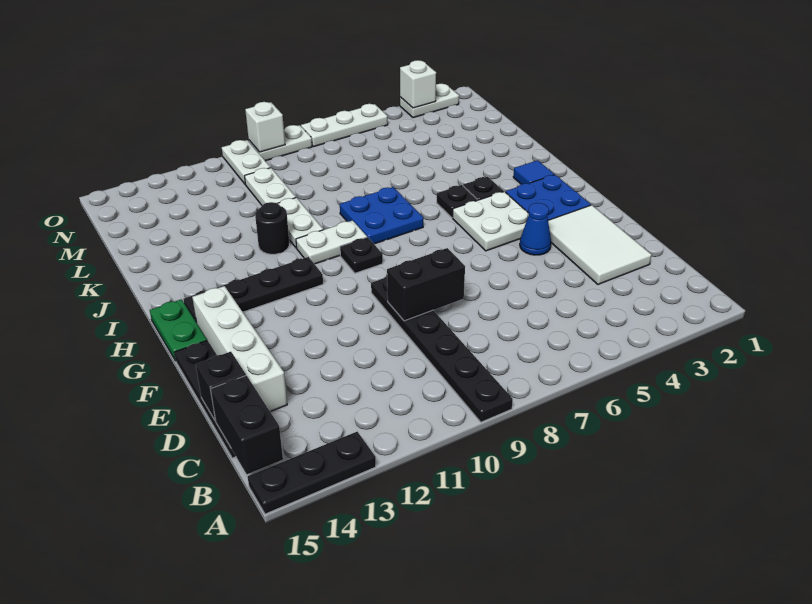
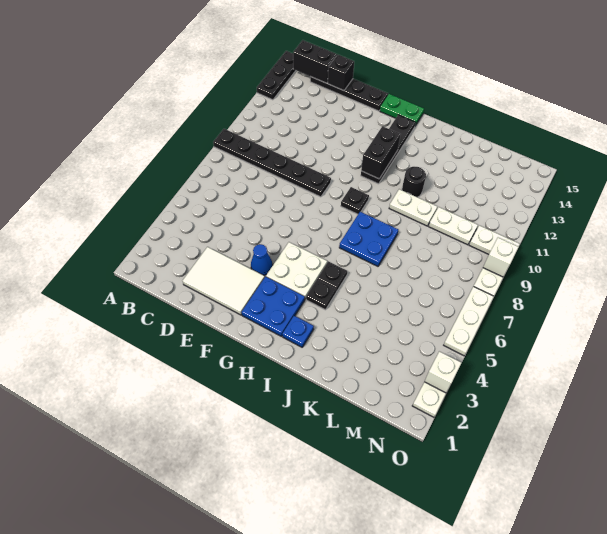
white brick D14:G14 level 1 -> none
black brick E8:E9 level 2 -> black brick H11:H12 level 2
blue tile I2 level 1 -> blue plate I2 level 1
white plate I9:I10 level 1 -> none

